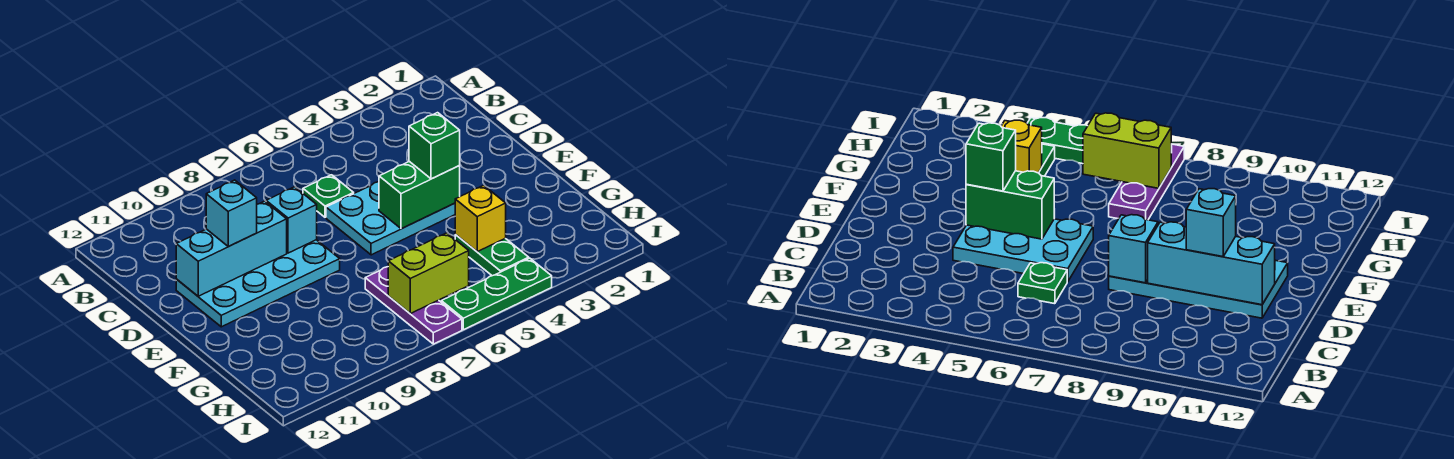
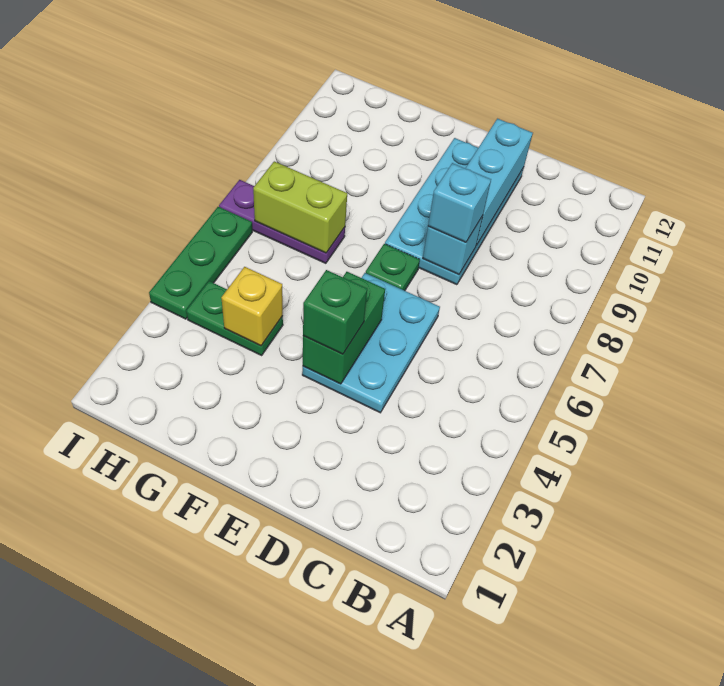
green plate C6 level 1 -> green plate E7 level 1
cyan brick D10 level 3 -> cyan brick D8 level 3
lime brick H6:H7 level 2 -> lime brick G7:H7 level 2

